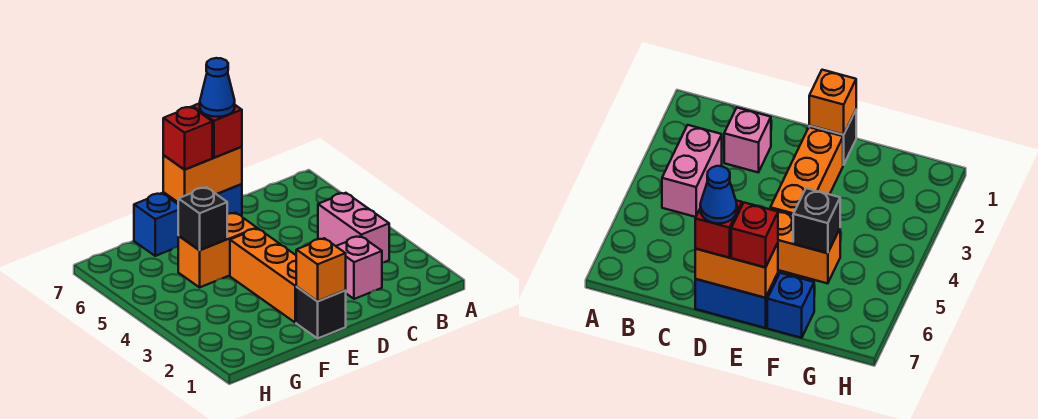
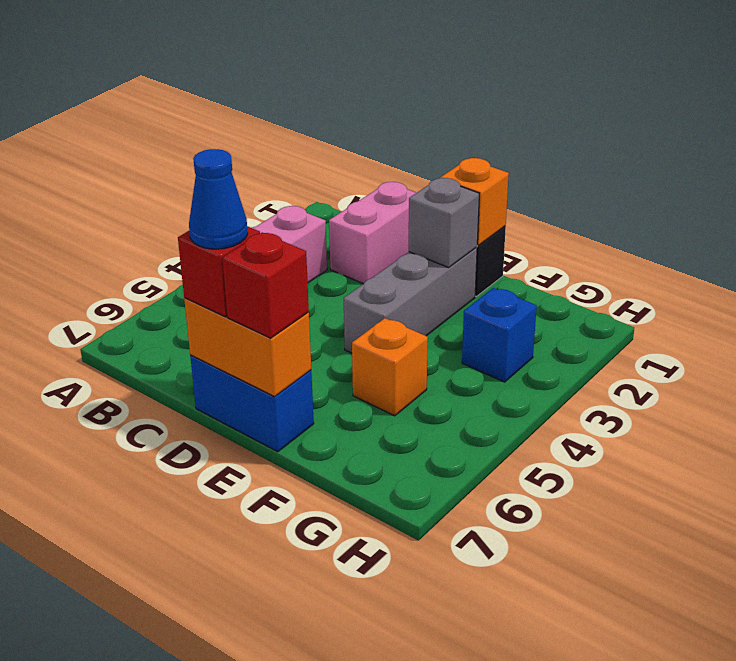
pink brick C2 level 1 -> pink brick C1:C2 level 1
orange brick E2:E4 level 1 -> grey brick E2:E4 level 1
none -> grey brick E2 level 2
orange brick E5:F5 level 1 -> orange brick F5 level 1
black brick F5 level 2 -> none
blue brick F7 level 1 -> blue brick G3 level 1

